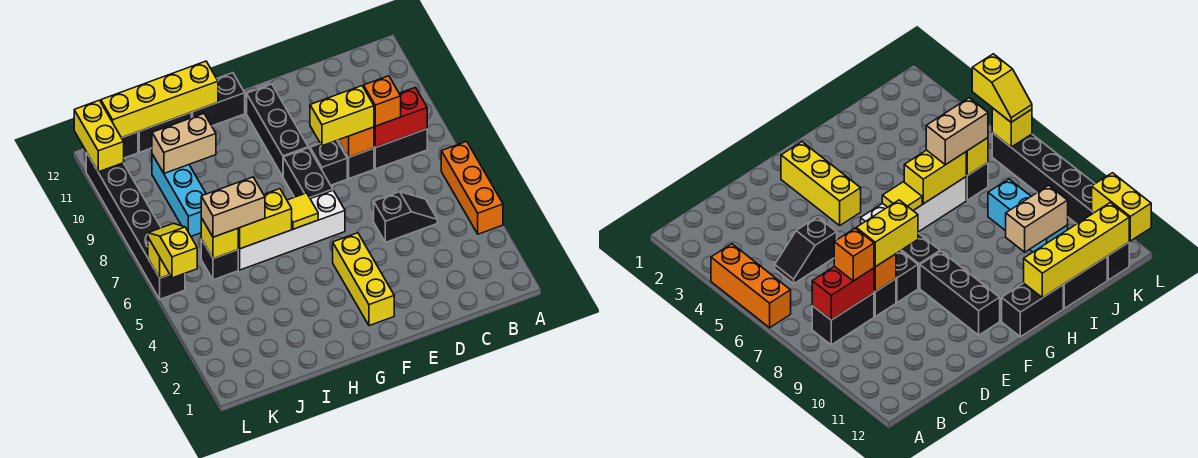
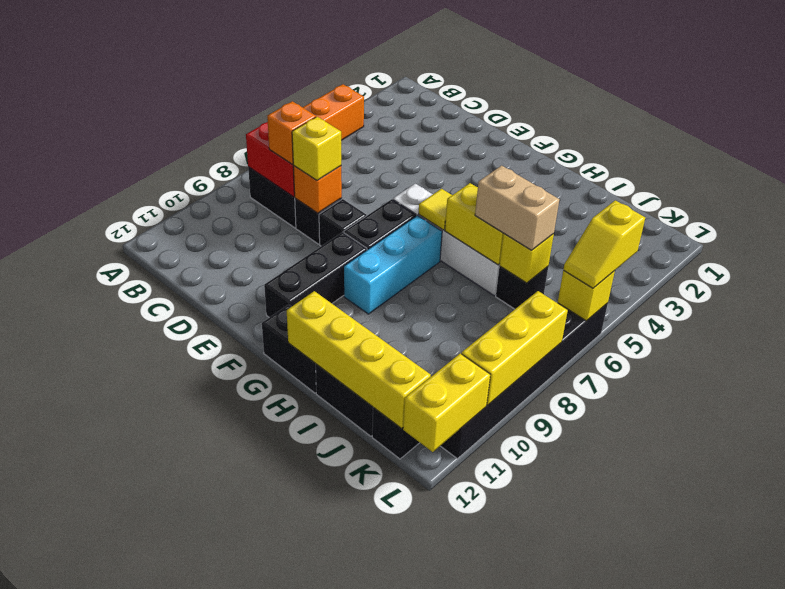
black slope C5:D5 level 1 top D -> none
yellow brick D8:E8 level 3 -> yellow brick D8 level 3
yellow brick F2:F4 level 1 -> yellow brick L8:L10 level 2
tan brick I10:J10 level 2 -> none
cyan brick J8:J10 level 1 -> cyan brick G7:G9 level 1

